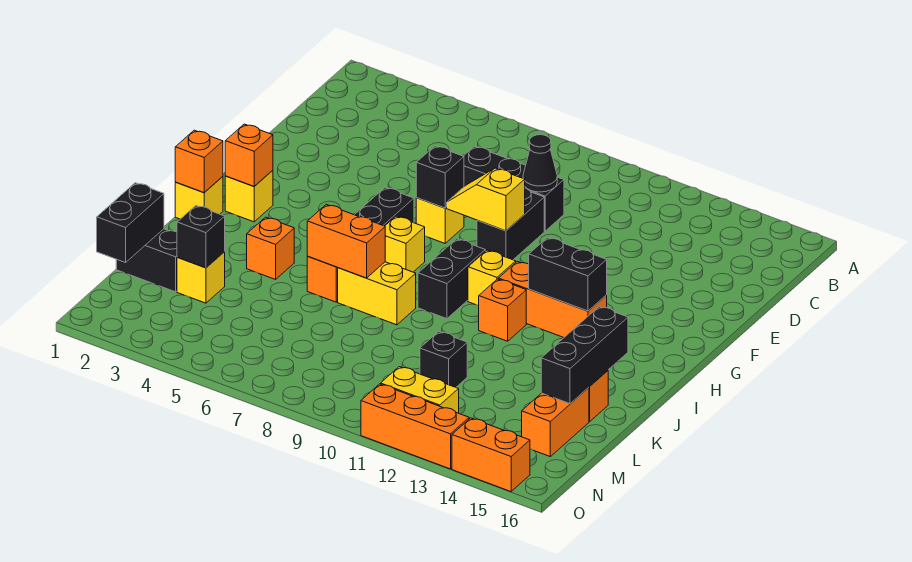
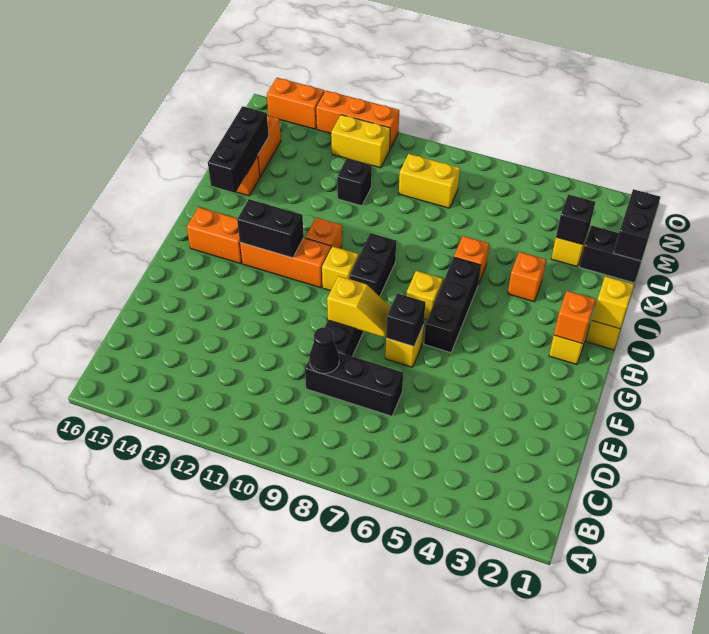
orange brick I1 level 2 -> yellow brick I1 level 2
orange brick J6:J7 level 2 -> orange brick H14:H15 level 1
yellow brick J7:J8 level 1 -> yellow brick M8:M9 level 1

